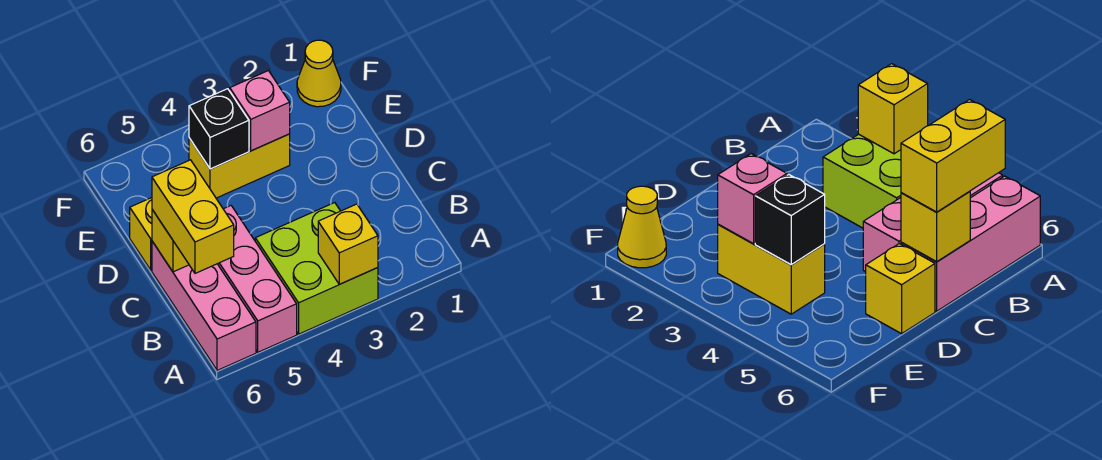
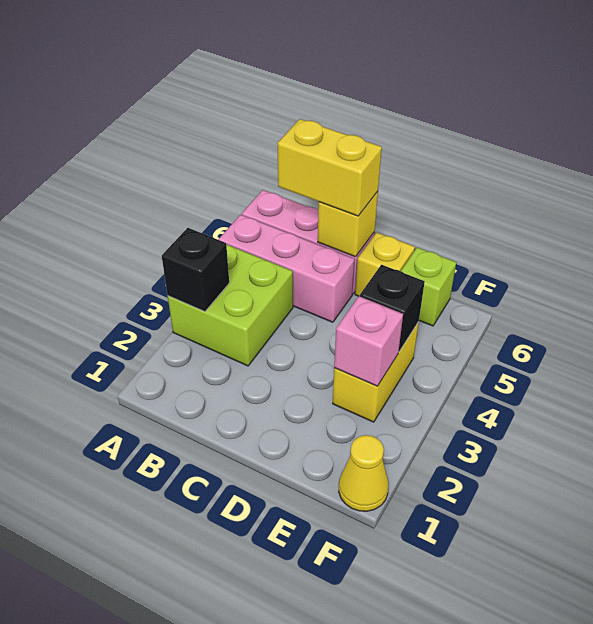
yellow brick A3 level 2 -> black brick A3 level 2
none -> lime brick E6 level 1

